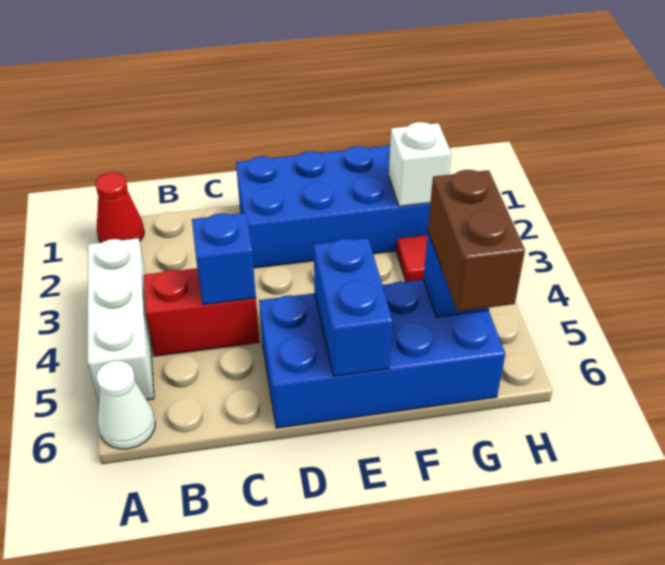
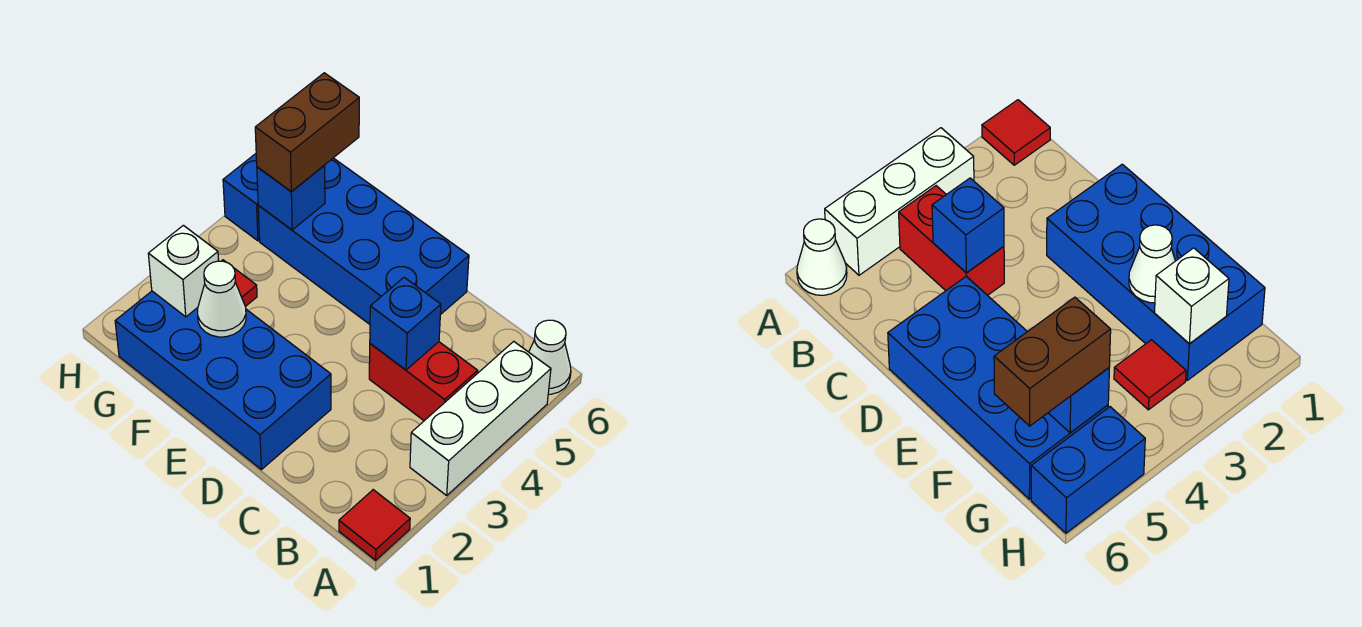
red cone A1 level 1 -> red tile A1 level 1
blue brick E5:E6 level 2 -> blue brick H5:H6 level 1
none -> white cone F2 level 2

